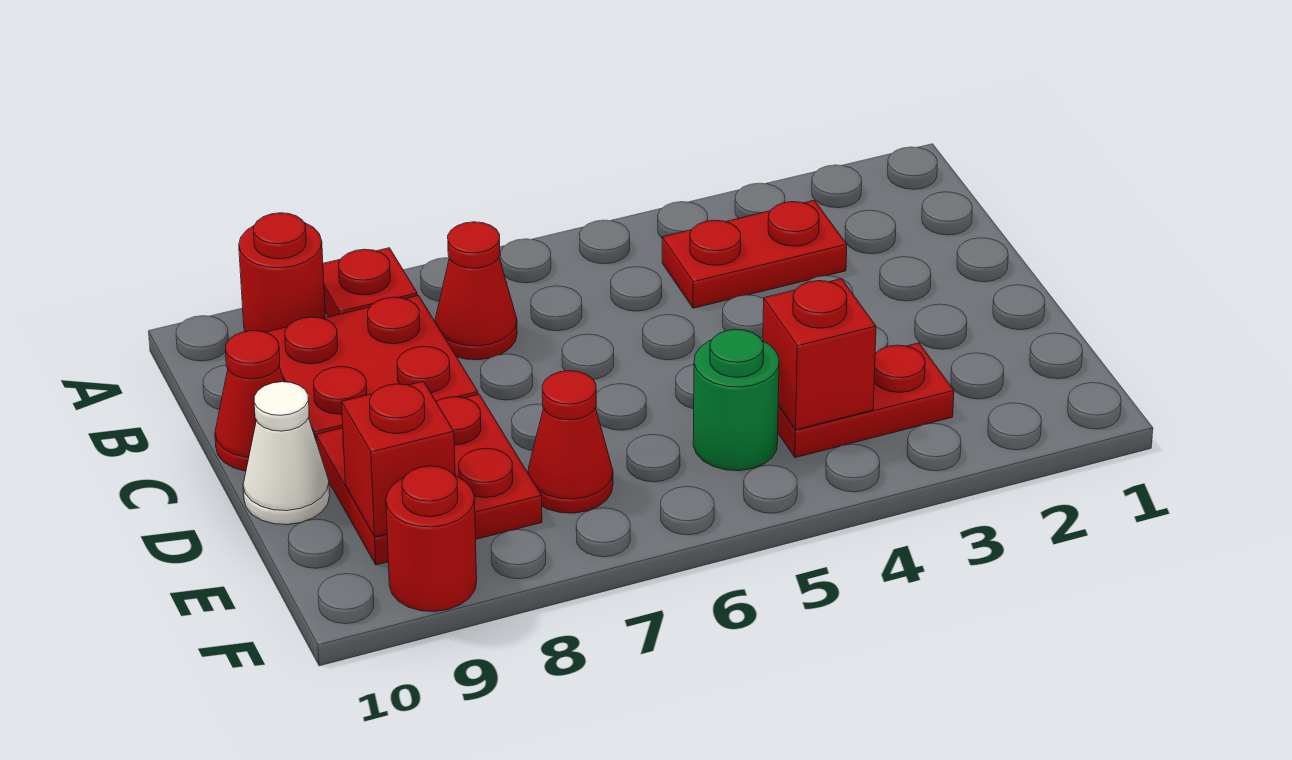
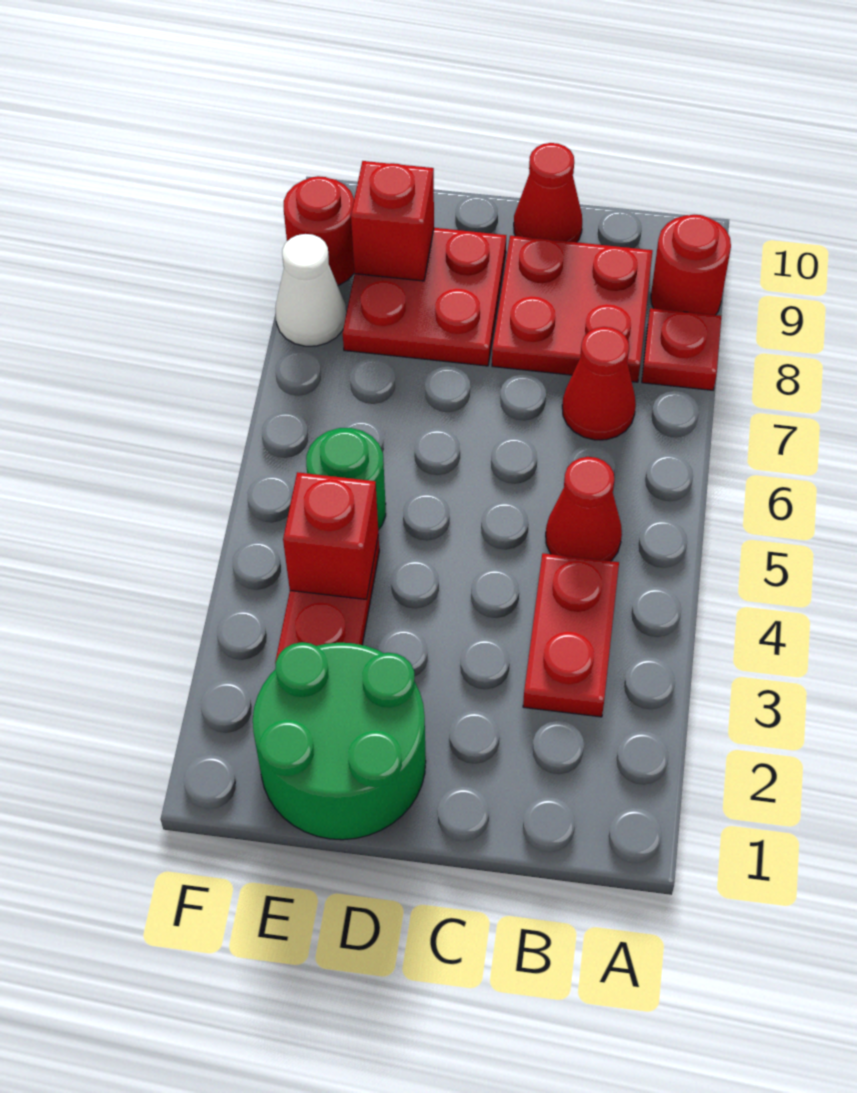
none -> green round brick D1:E2 level 1
white cone D10 level 1 -> white cone F8 level 1
red cone E7 level 1 -> red cone B5 level 1

